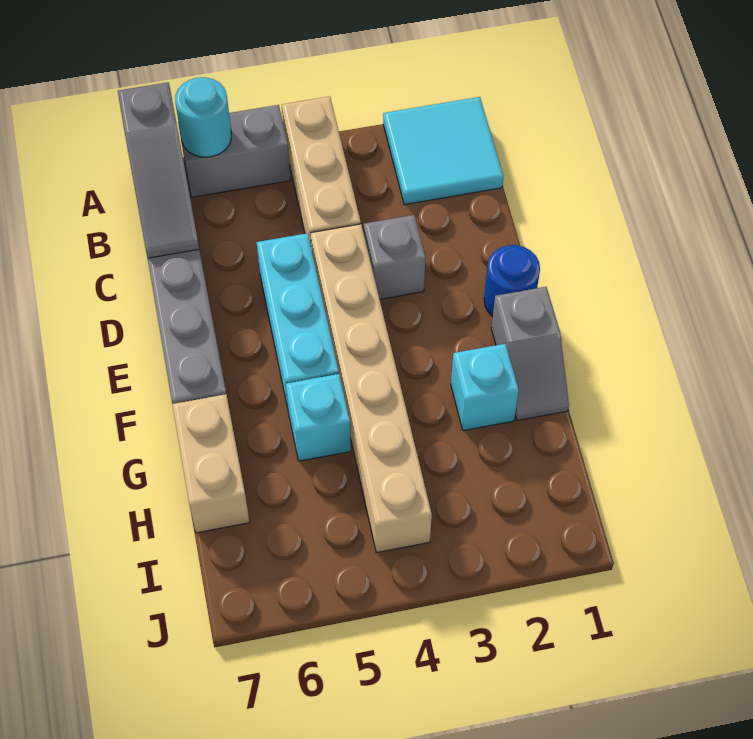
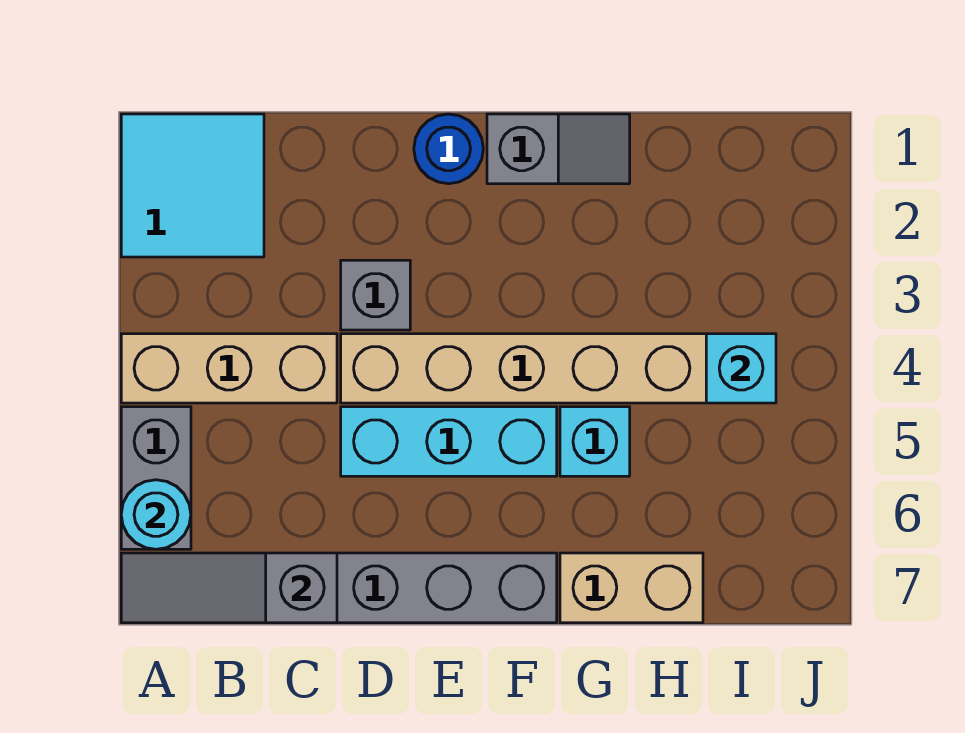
grey slope A7:C7 level 2 top A -> grey slope A7:C7 level 2 top C
cyan brick G2 level 1 -> cyan brick I4 level 2

